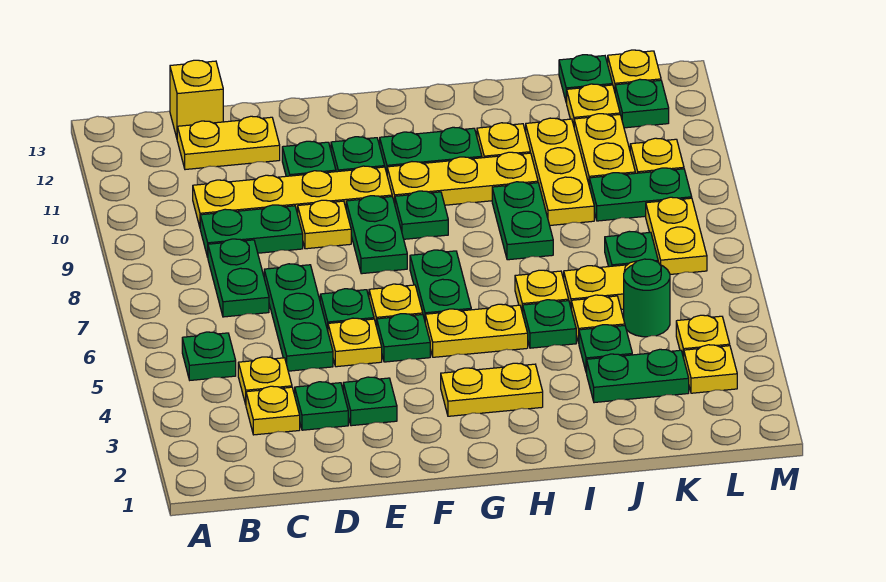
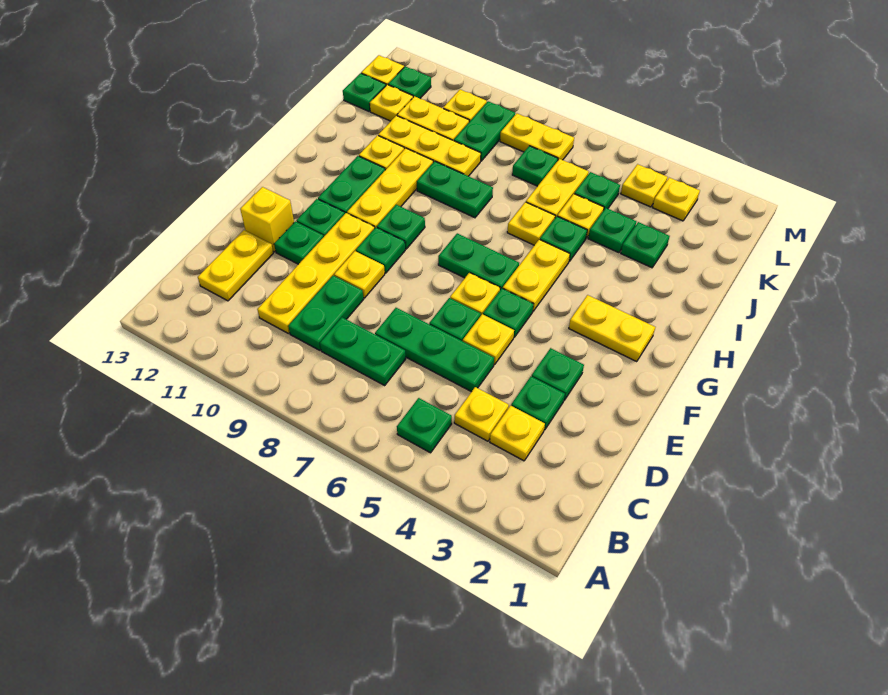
yellow brick C13 level 1 -> yellow brick E12 level 1
green plate F8:F9 level 1 -> green plate F9 level 1
yellow plate G3:H3 level 1 -> yellow plate G2:G3 level 1
green plate J3:K3 level 1 -> green plate J3 level 1
green round brick K5 level 1 -> green plate K5 level 1

